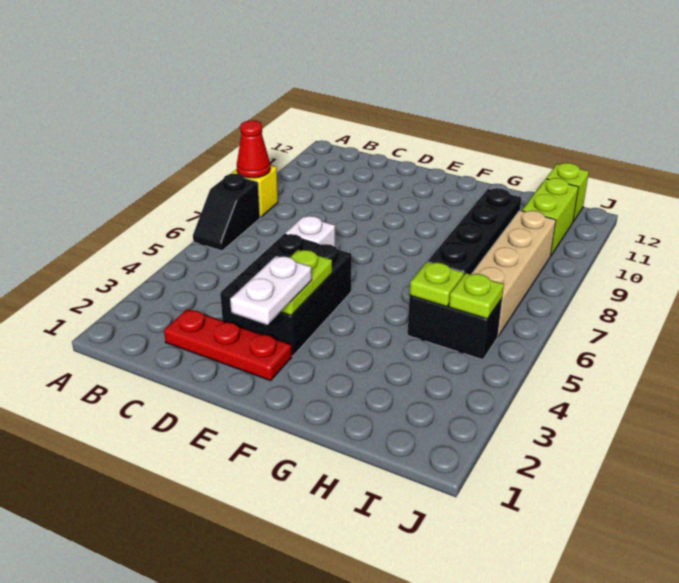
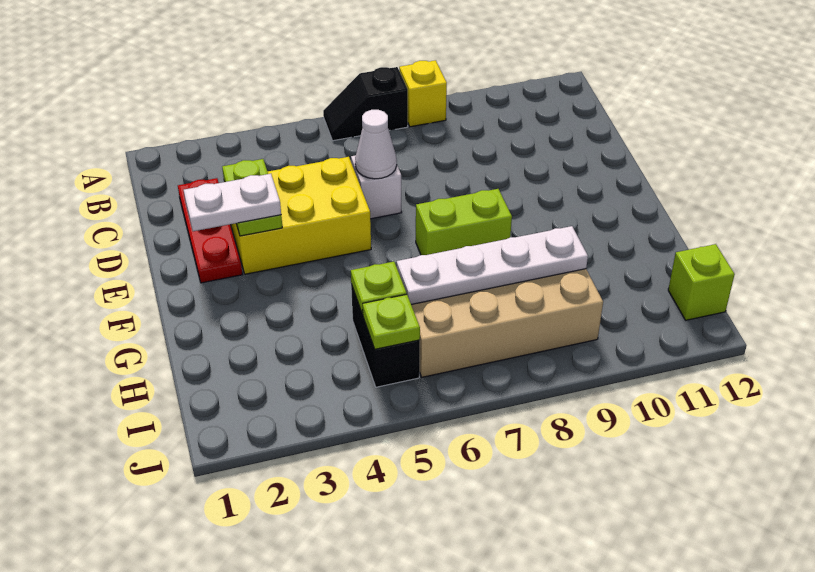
red cone A8 level 2 -> none
black brick D3:E5 level 1 -> yellow brick D3:E5 level 1
none -> white cone D6 level 2
lime plate E3:E4 level 2 -> lime plate D3:E3 level 2
black plate H6:H9 level 2 -> white plate H6:H9 level 2
lime brick I10:I11 level 1 -> lime brick F7:F8 level 1

